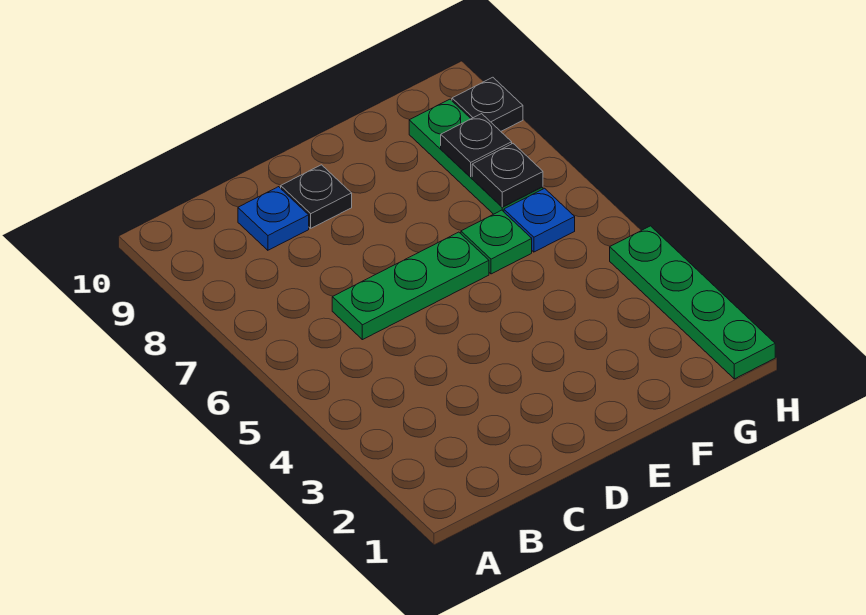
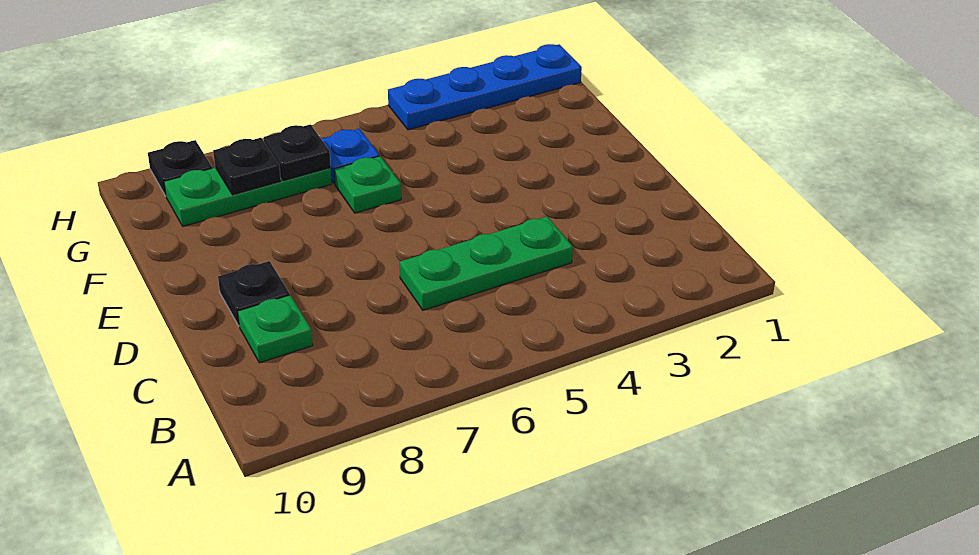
green plate C6:E6 level 1 -> green plate C4:C6 level 1
blue plate C9 level 1 -> green plate C9 level 1
green plate H1:H4 level 1 -> blue plate H1:H4 level 1

